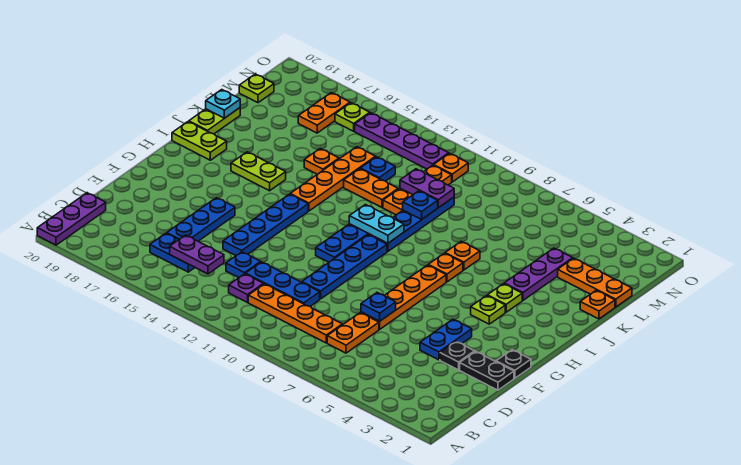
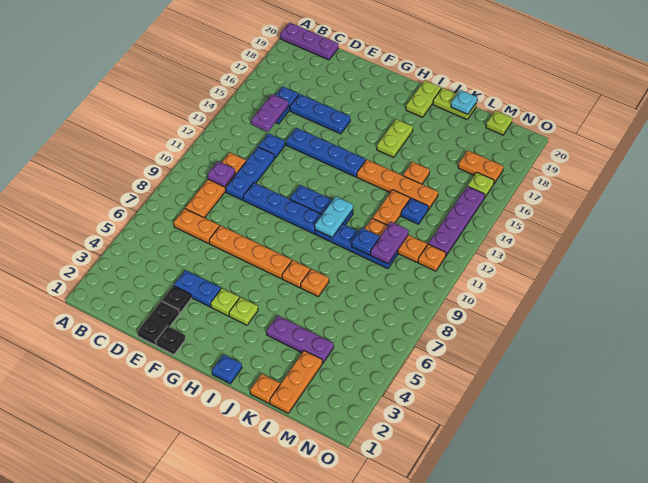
purple plate C12 level 1 -> purple plate C10 level 2
blue plate E7 level 2 -> blue plate I1 level 1
lime plate I4 level 1 -> lime plate G4 level 1

